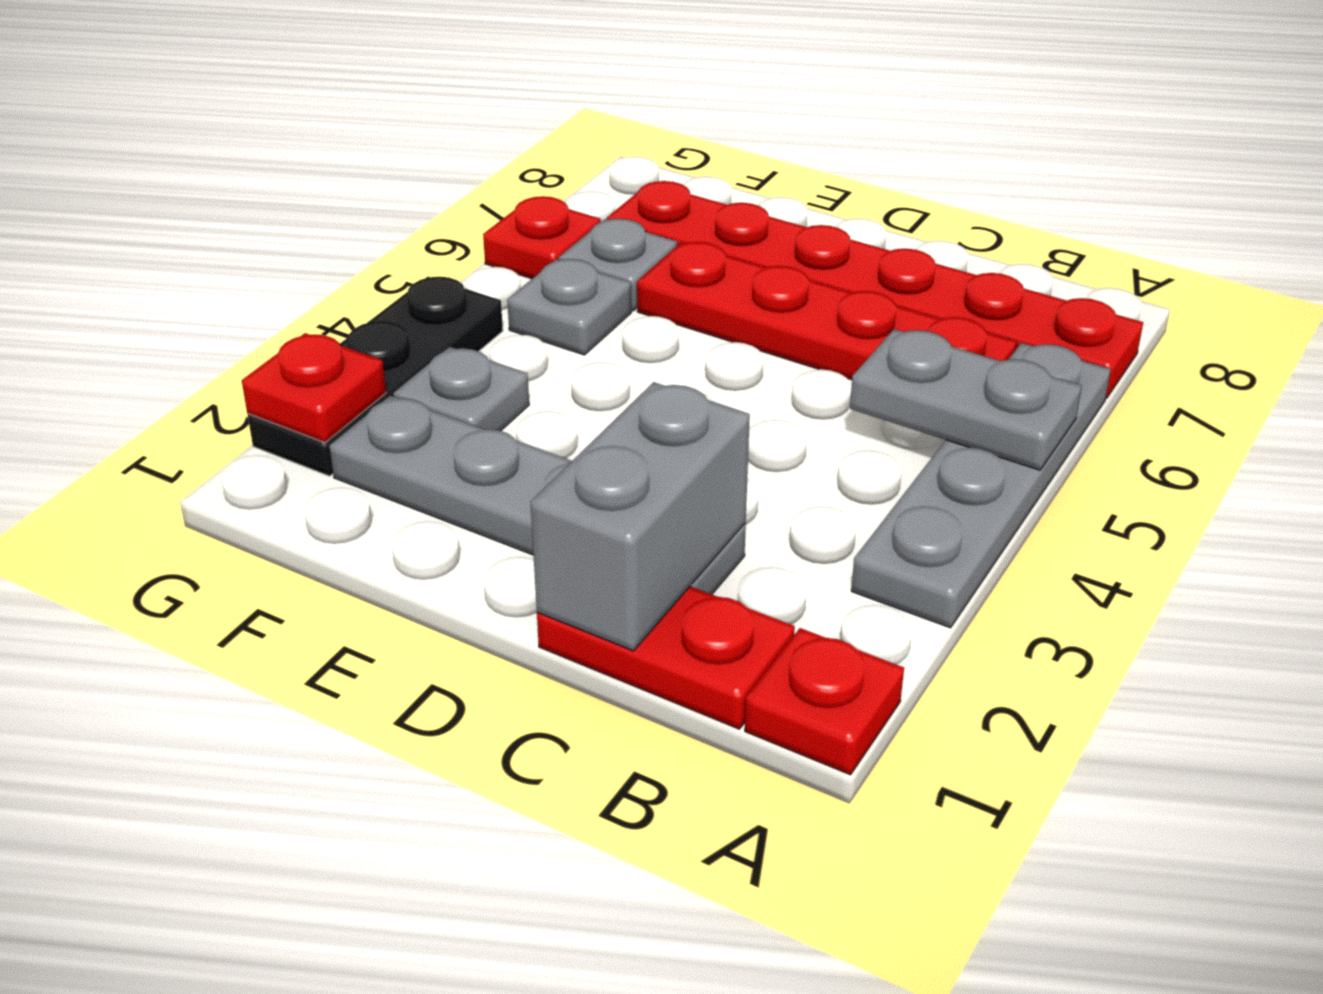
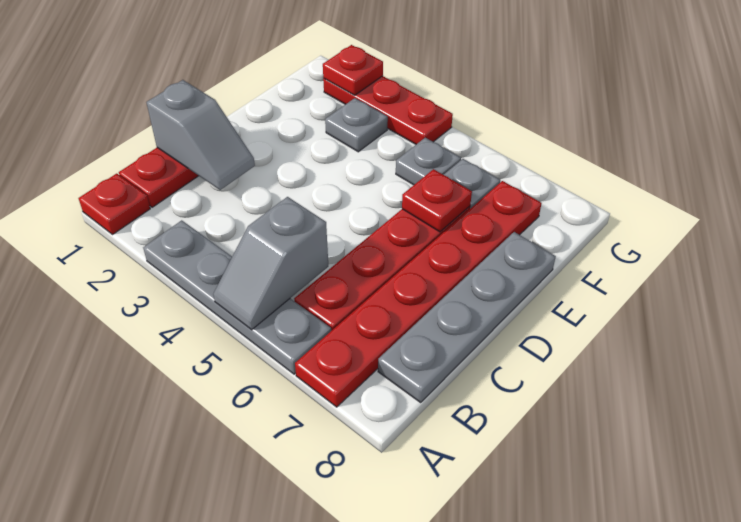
grey plate A5:B5 level 2 -> grey slope A5:B5 level 2 top B
grey brick C1:C2 level 2 -> grey slope C1:C2 level 2 top 1
grey plate C2:F2 level 1 -> grey plate B8:E8 level 1
black plate G2:G4 level 1 -> red plate G2:G4 level 1
red plate G6 level 1 -> red plate E6 level 2

